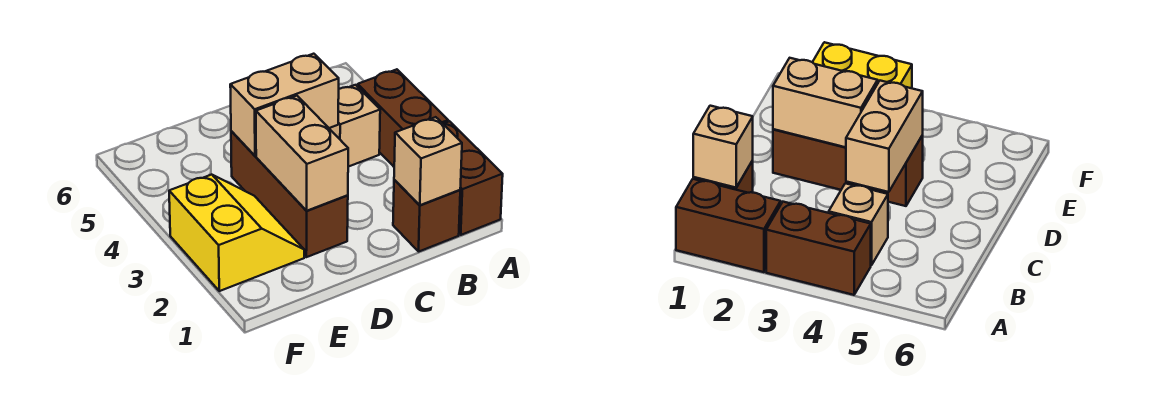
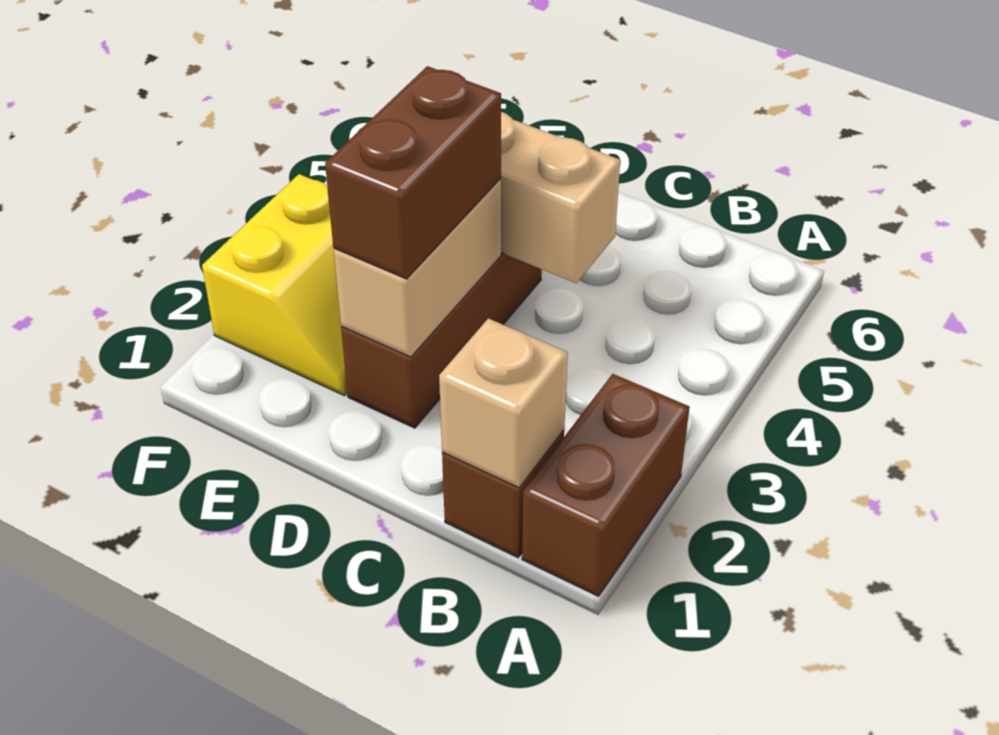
brown brick A3:A4 level 1 -> brown brick D2:D3 level 3
tan brick B4 level 1 -> none

